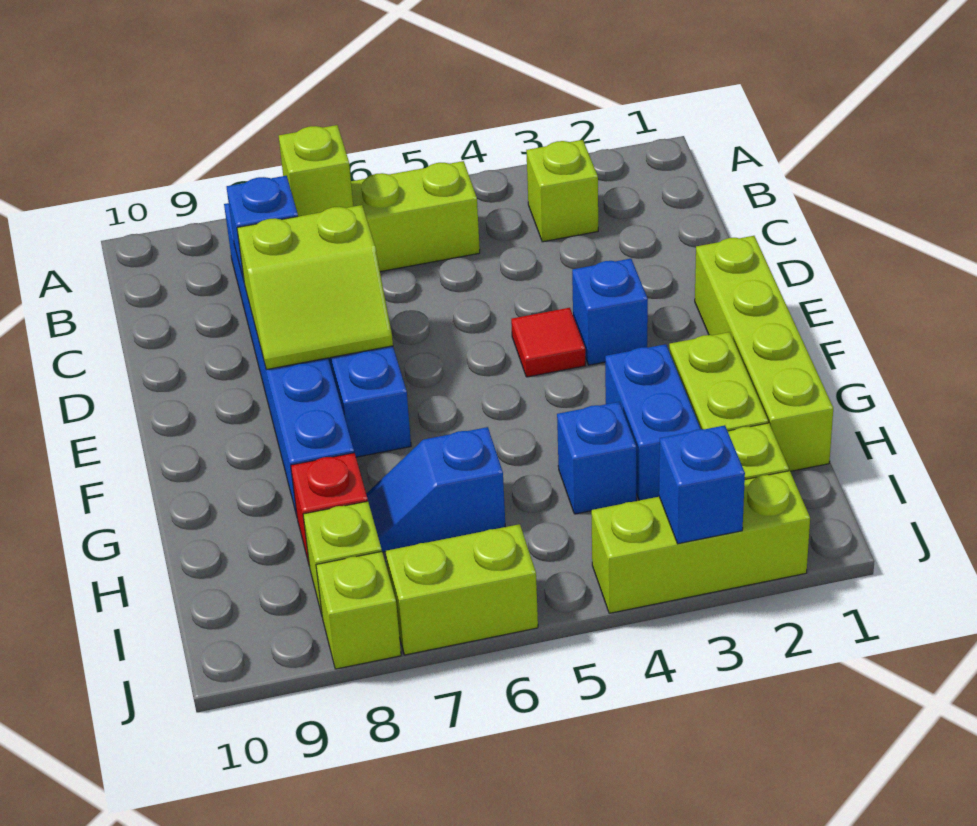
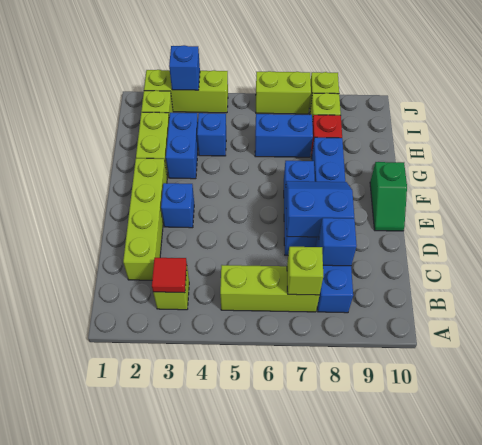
lime slope D7:E8 level 2 top D -> blue slope D7:E8 level 2 top D
lime brick E1:H1 level 1 -> lime brick C2:F2 level 1
red tile E4 level 1 -> red tile B3 level 2
none -> green slope E10:F10 level 1 top F
blue slope H6:H7 level 1 top 6 -> blue brick H6:H7 level 1

